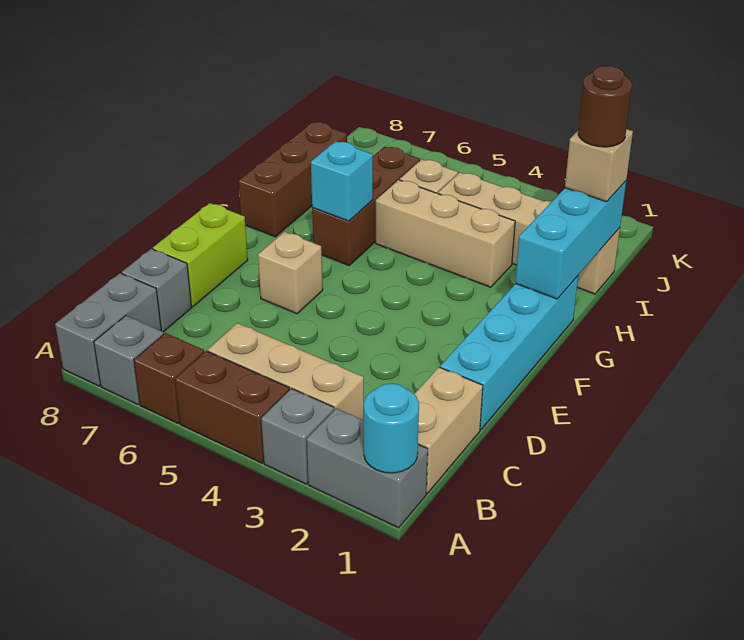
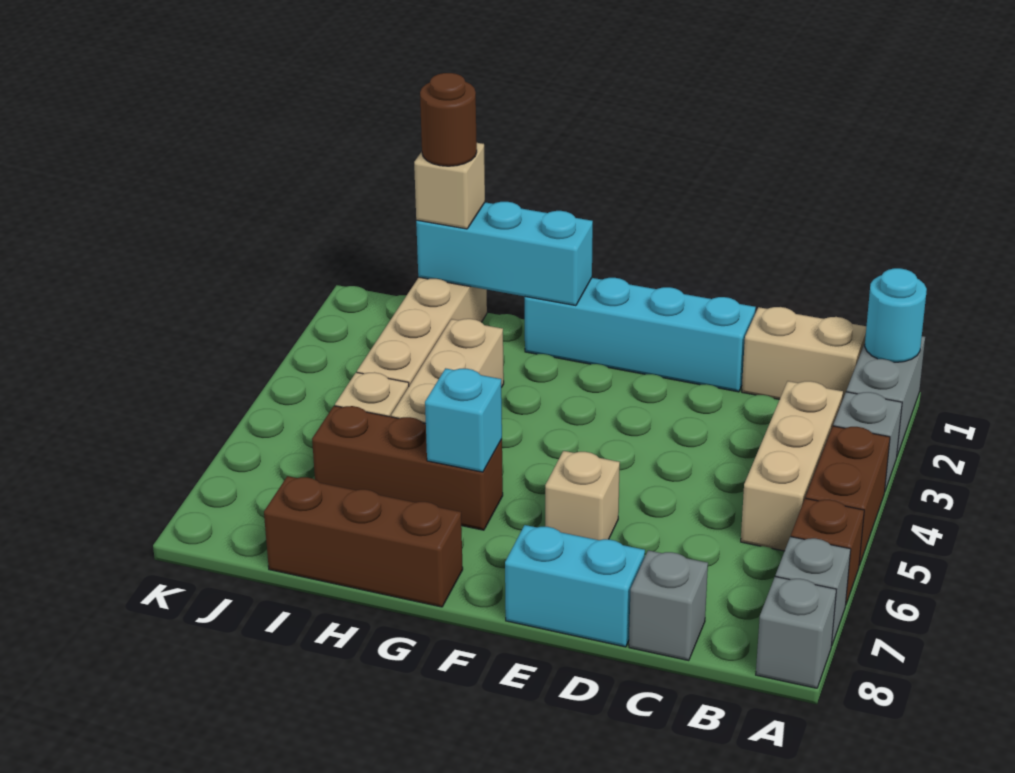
grey brick A8:B8 level 1 -> grey brick A8 level 1
lime brick D8:E8 level 1 -> cyan brick D8:E8 level 1

